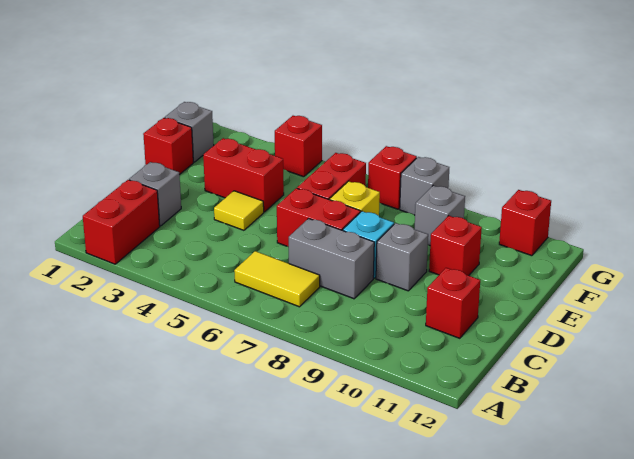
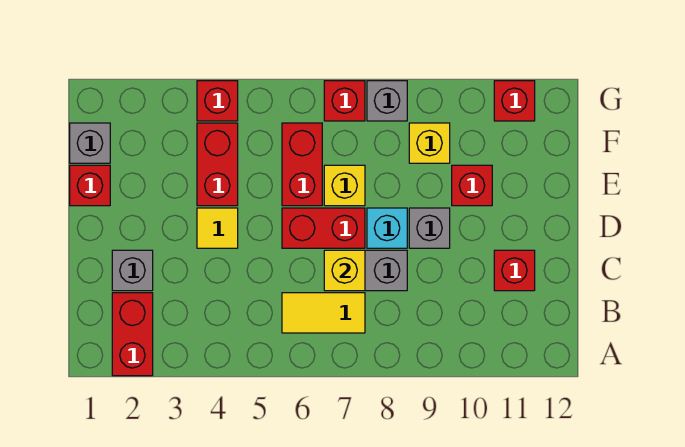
none -> yellow brick C7 level 2
red brick E3:E4 level 1 -> red brick E4:F4 level 1
grey brick F9 level 1 -> yellow brick F9 level 1

